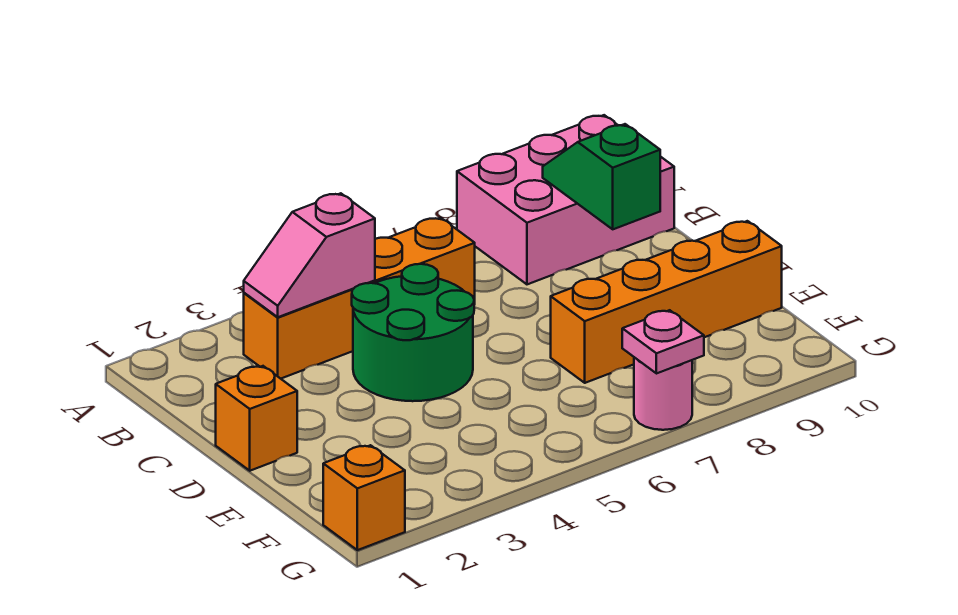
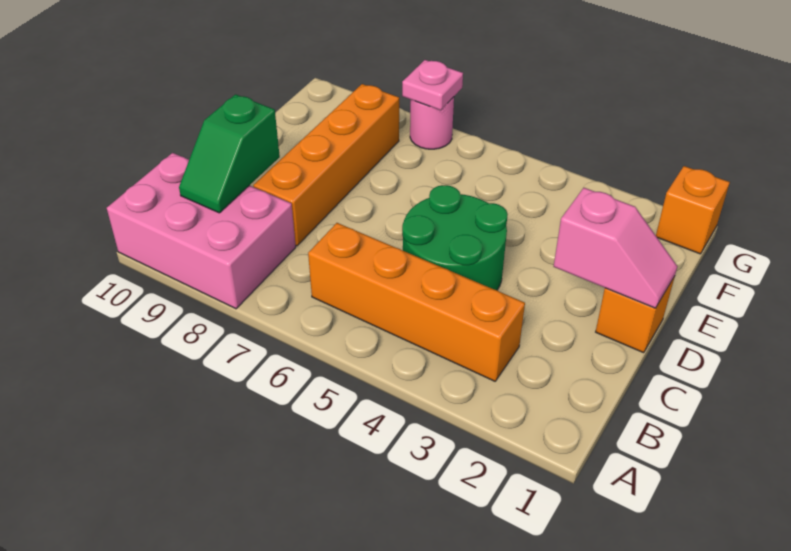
pink slope B3:B4 level 2 top 4 -> pink slope D1:D2 level 2 top 2
orange brick E7:E10 level 1 -> orange brick C8:F8 level 1

